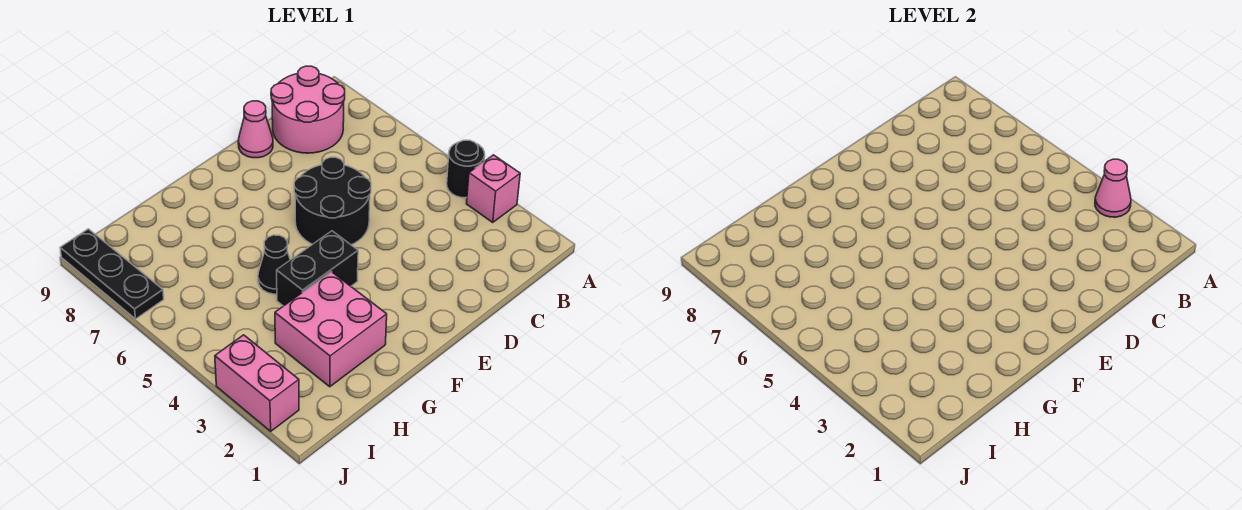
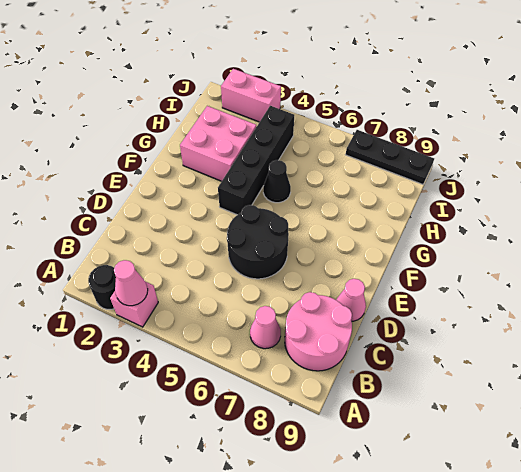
black round brick A4 level 1 -> black round brick A2 level 1
none -> pink cone B7 level 1
black brick F4:G4 level 1 -> black brick F4:I4 level 1

